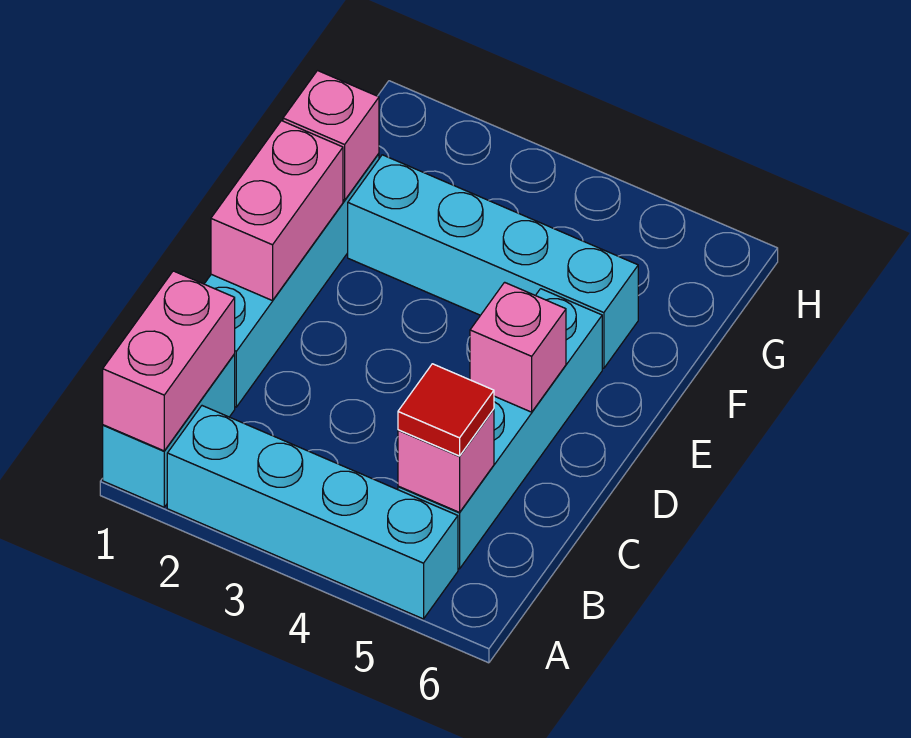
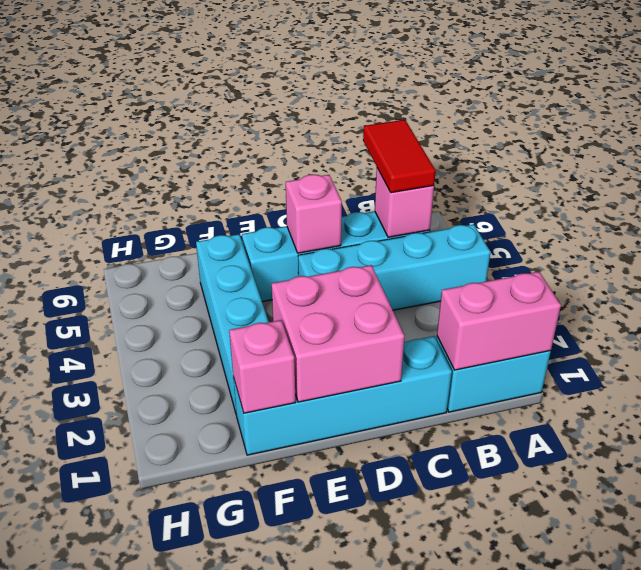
cyan brick A2:A5 level 1 -> cyan brick A4:D4 level 1
red tile B5 level 3 -> red tile B5:B6 level 3
pink brick D1:E1 level 2 -> pink brick D1:E2 level 2

